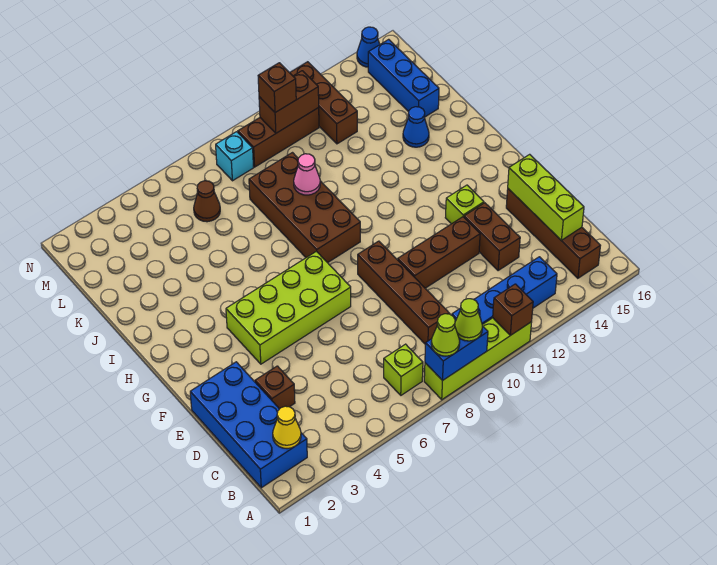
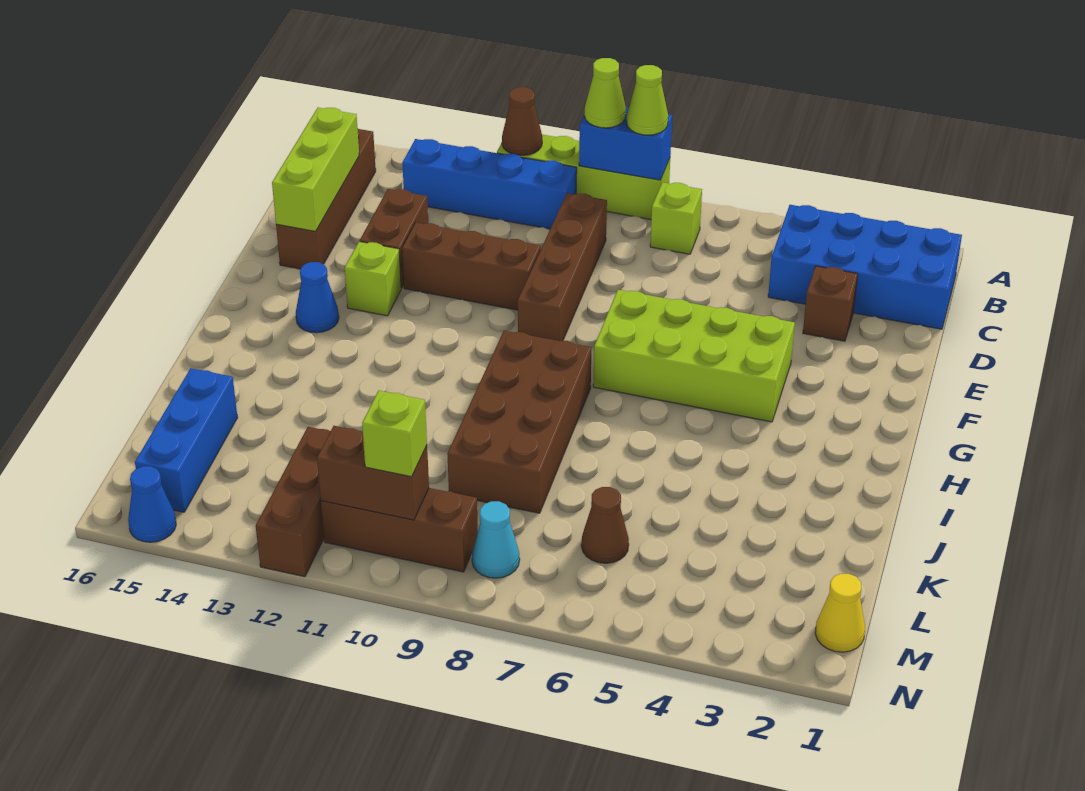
brown brick A11 level 2 -> brown cone A11 level 2
blue brick B1:E2 level 1 -> blue brick B1:C4 level 1
yellow cone B2 level 2 -> yellow cone M1 level 1
pink cone J9 level 2 -> none
blue cone J14 level 1 -> blue cone G14 level 1
cyan brick M8 level 1 -> cyan cone M8 level 1
brown brick M10 level 3 -> lime brick M10 level 3

